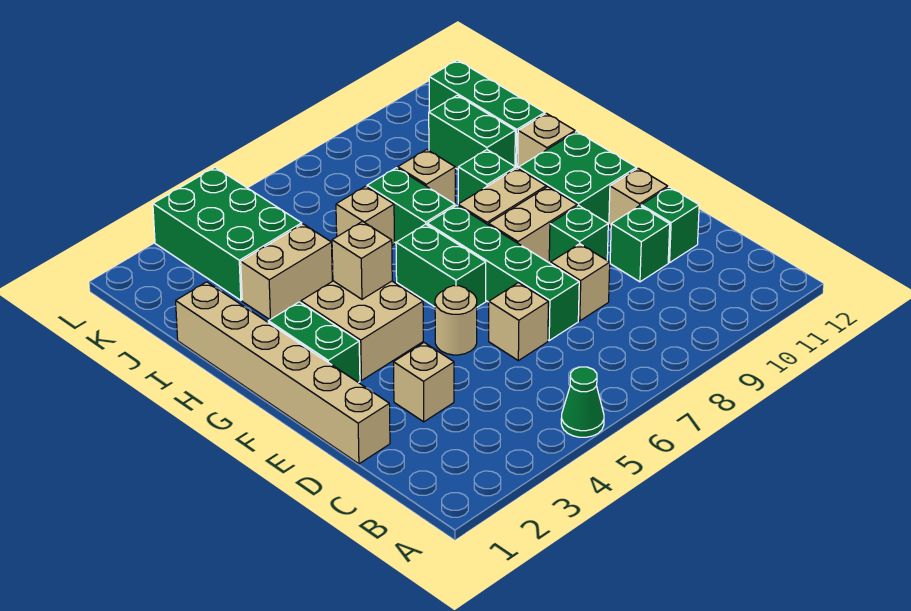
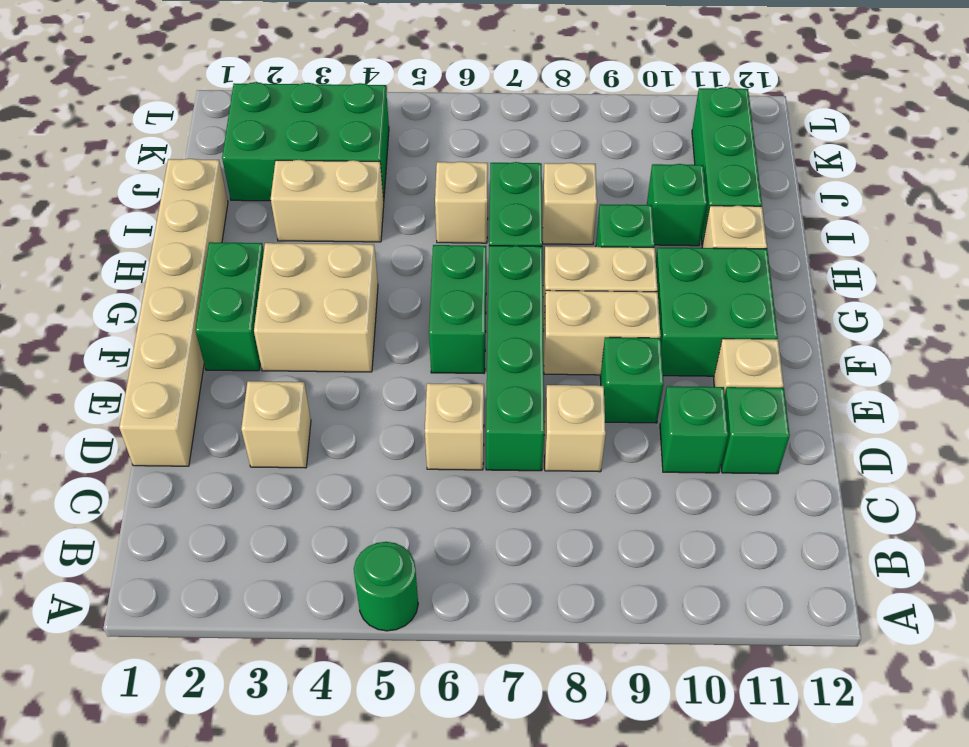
green cone A5 level 1 -> green round brick A5 level 1
tan round brick E5 level 1 -> none
tan brick G4 level 2 -> none
green brick I10:J10 level 1 -> green brick I10 level 1
green brick J3:L4 level 1 -> green brick J2:K4 level 1

